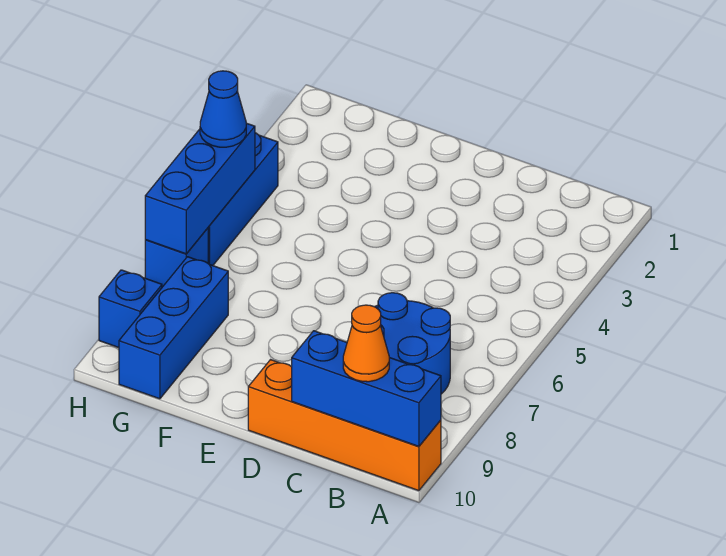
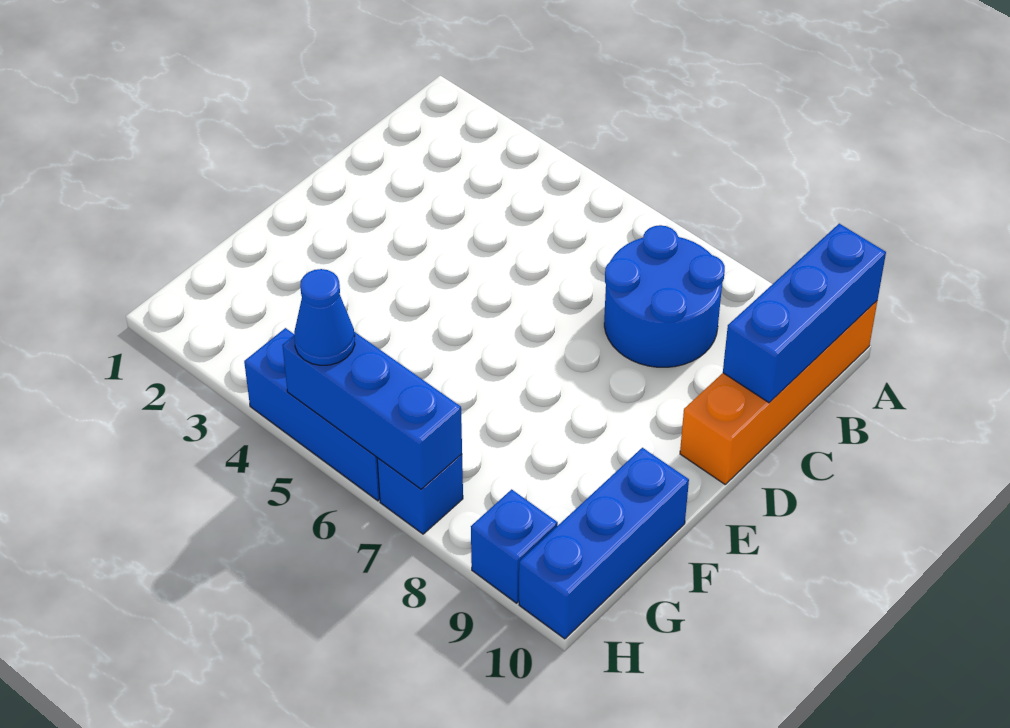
orange cone B10 level 3 -> none
blue brick G8:G10 level 1 -> blue brick F10:H10 level 1

